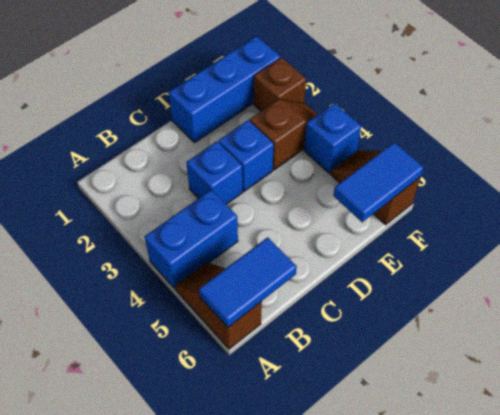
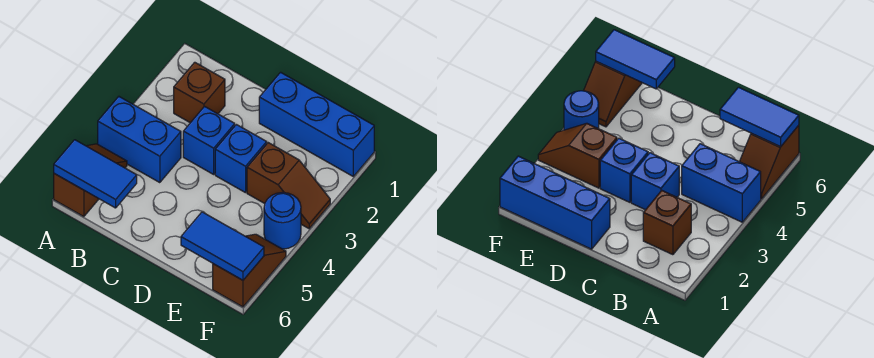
brown brick F2 level 1 -> brown brick B2 level 1
blue brick F4 level 1 -> blue round brick F4 level 1

